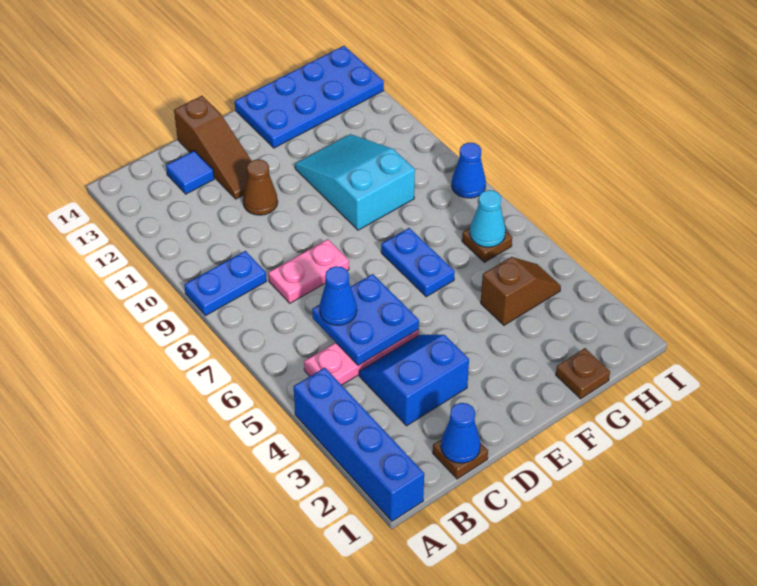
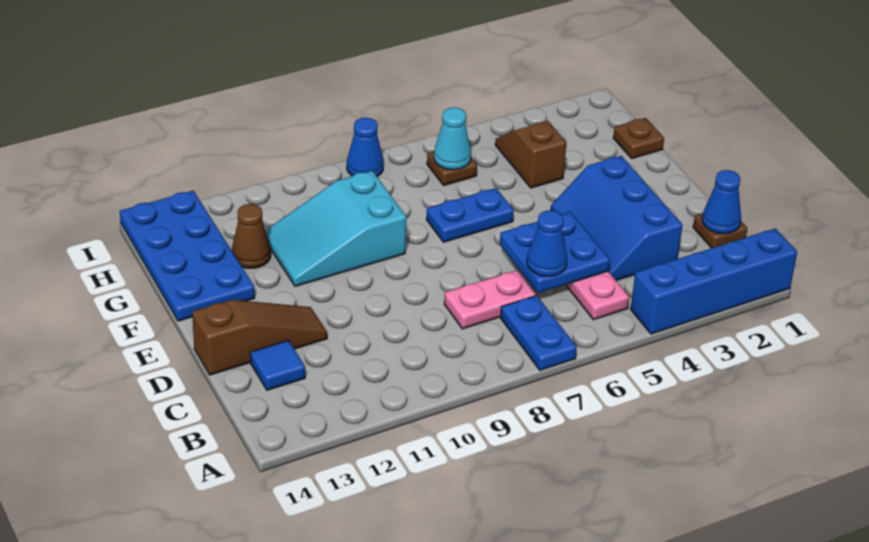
blue plate A9:B9 level 1 -> blue plate A7:B7 level 1
blue slope C3:D4 level 1 top 3 -> blue slope C3:E4 level 1 top 3
pink plate C8:D8 level 1 -> pink plate C7:C8 level 1
brown cone D11 level 1 -> brown cone G12 level 1

